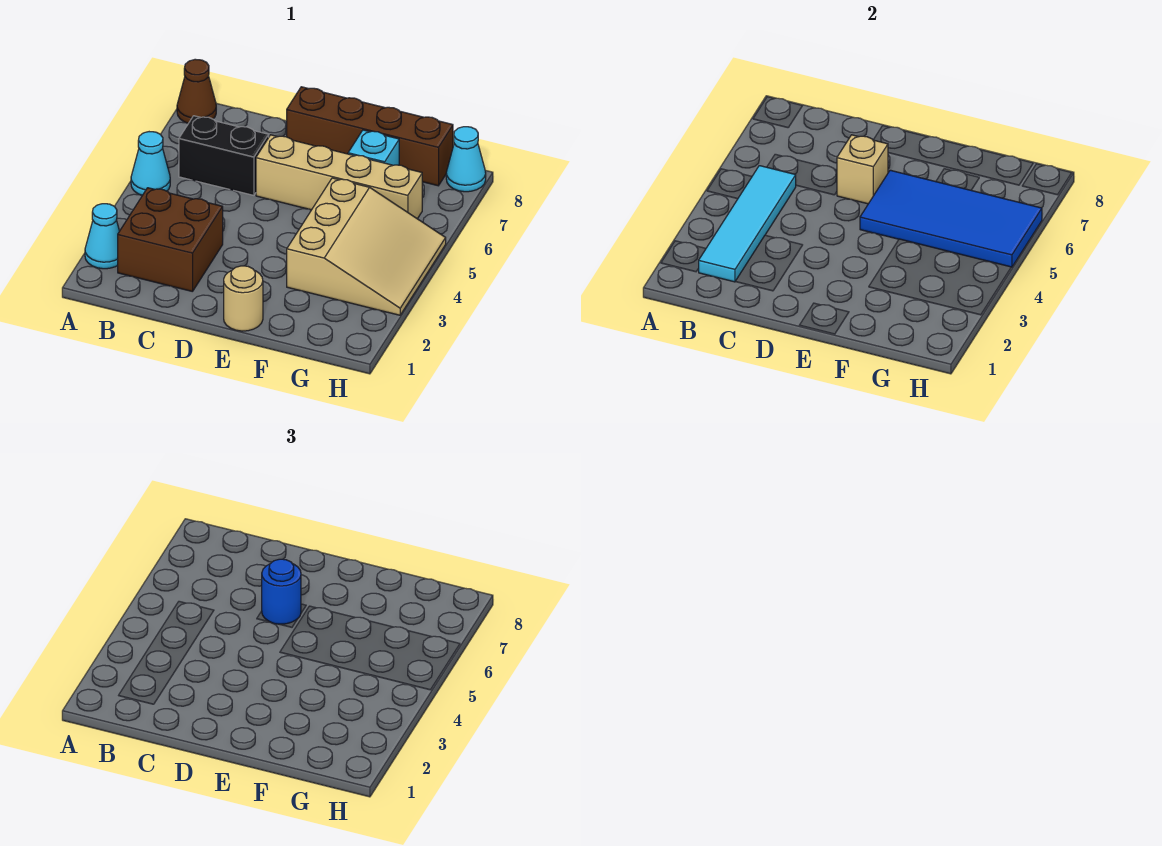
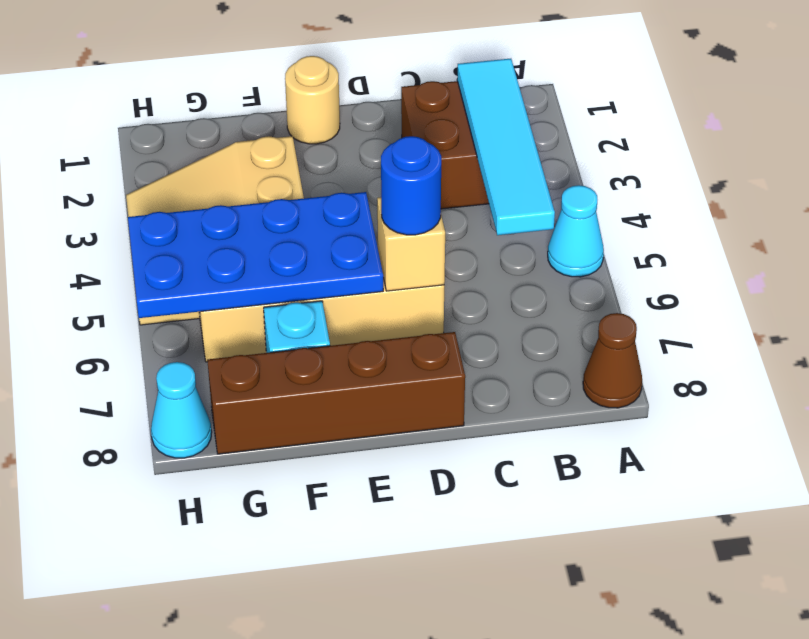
cyan cone A2 level 1 -> none
black brick B6:C6 level 1 -> none
blue tile E5:H6 level 2 -> blue plate E5:H6 level 2

